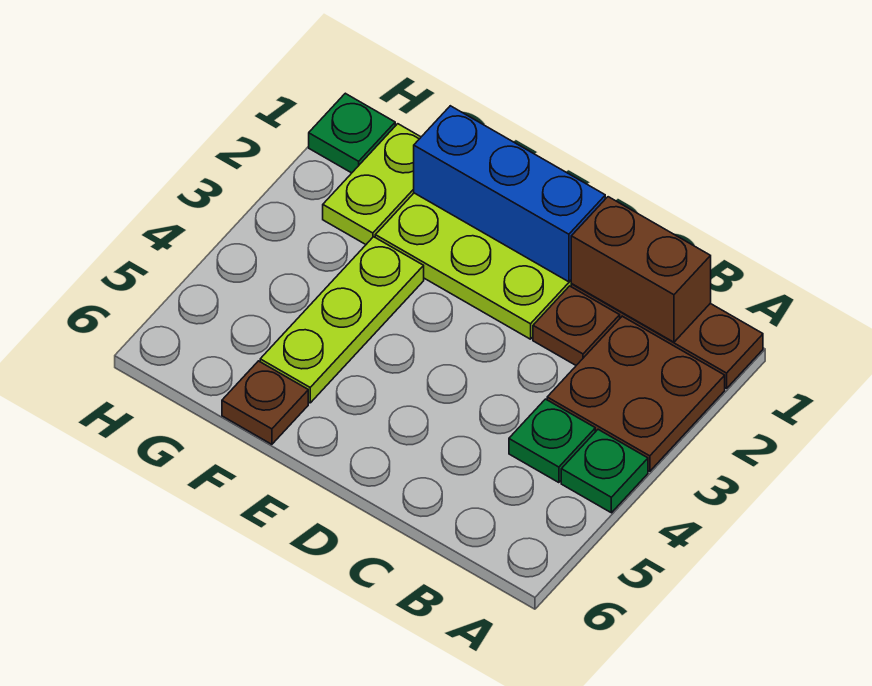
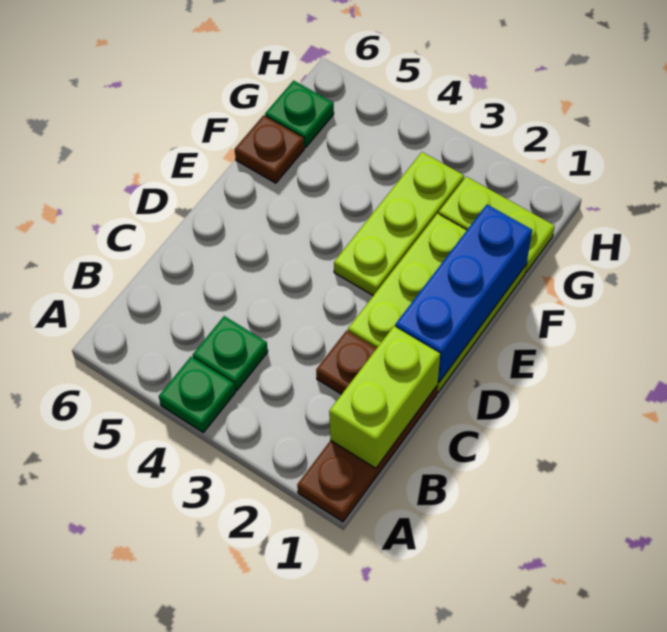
brown plate A2:B3 level 1 -> none
brown brick B1:C1 level 2 -> lime brick B1:C1 level 2
lime plate F3:F5 level 1 -> lime plate E3:G3 level 1
green plate H1 level 1 -> green plate G6 level 1

